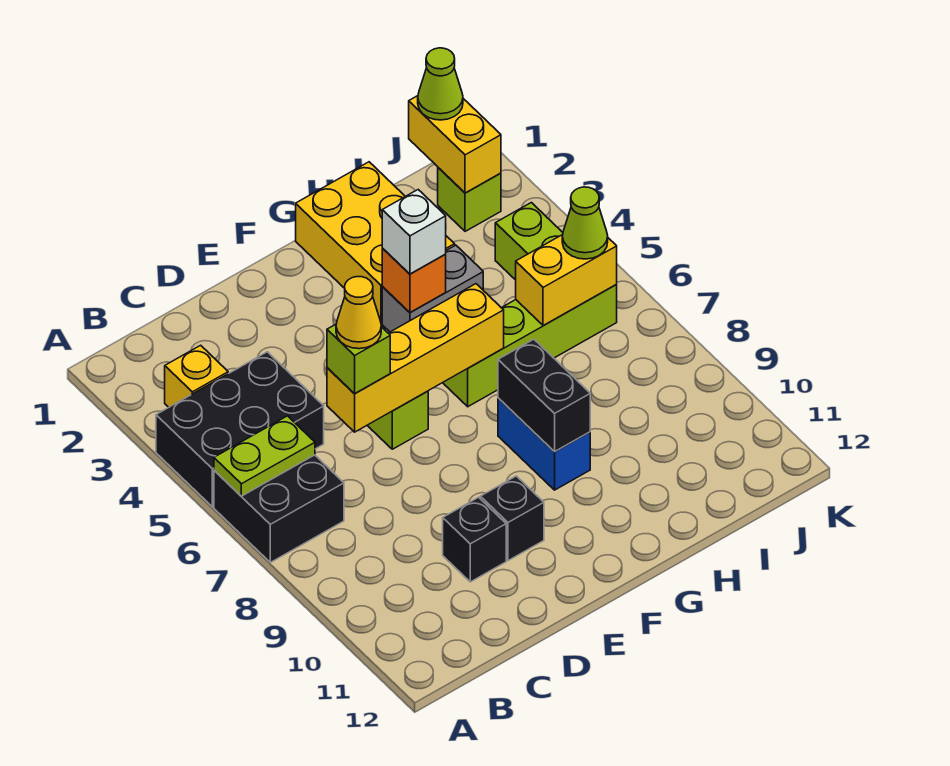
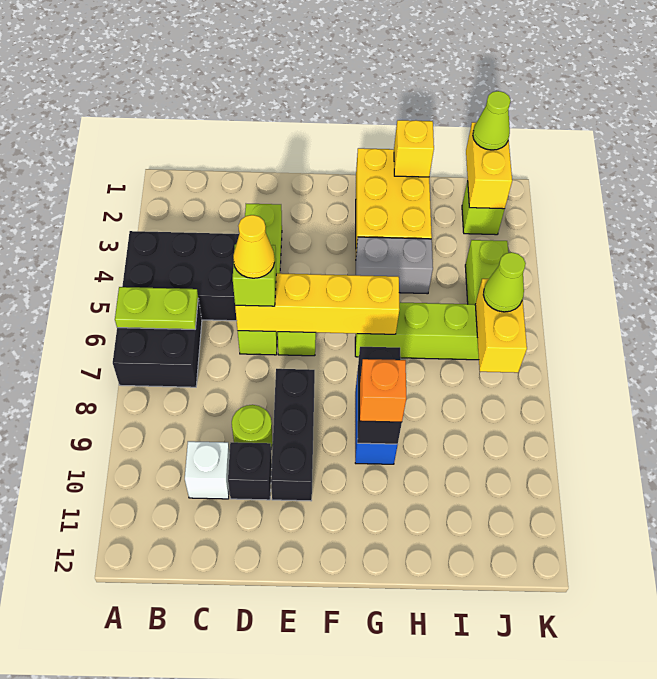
yellow brick B3 level 1 -> yellow brick H1 level 2
none -> lime brick D3:D6 level 1
none -> lime round brick D9 level 1
black brick E10 level 1 -> black brick E8:E10 level 1
orange brick G4 level 2 -> orange brick G9 level 3
white brick G4 level 3 -> white brick C10 level 1
yellow brick I6:J6 level 2 -> yellow brick J6:J7 level 2

